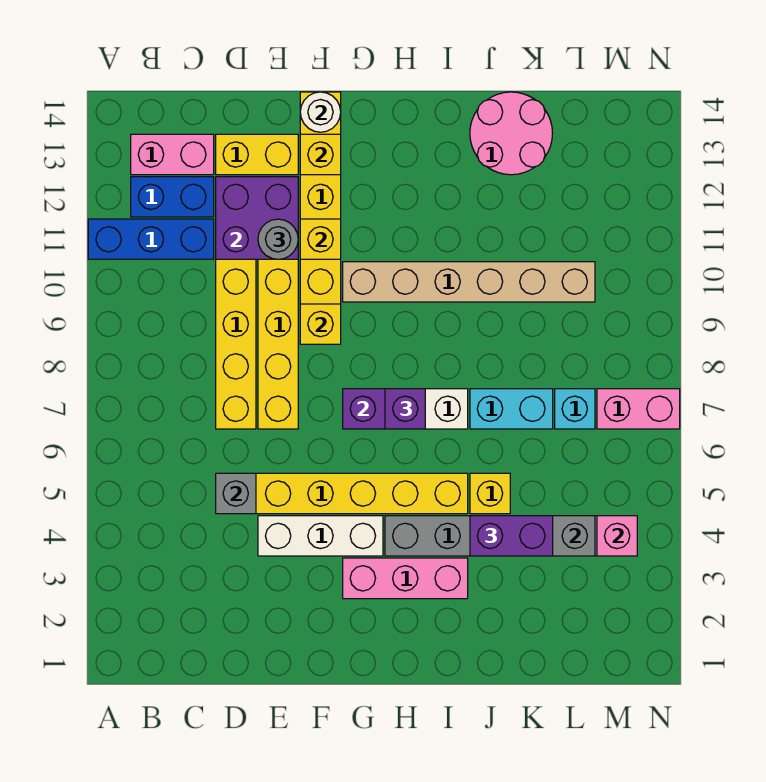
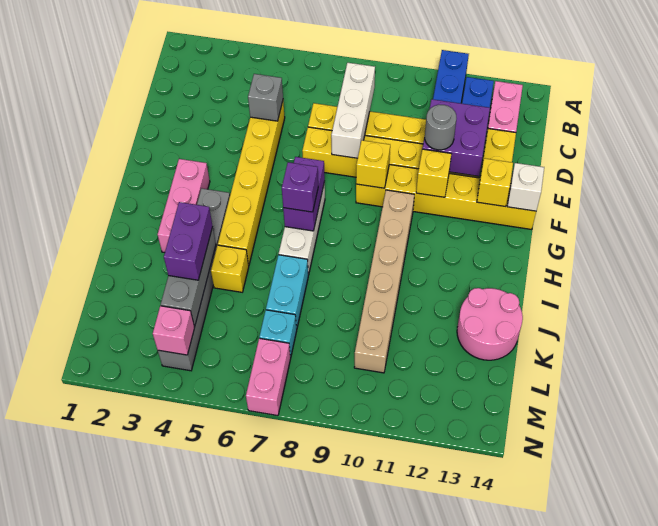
white brick E4:G4 level 1 -> white brick C8:E8 level 2
white round brick F14 level 2 -> white brick F14 level 2

